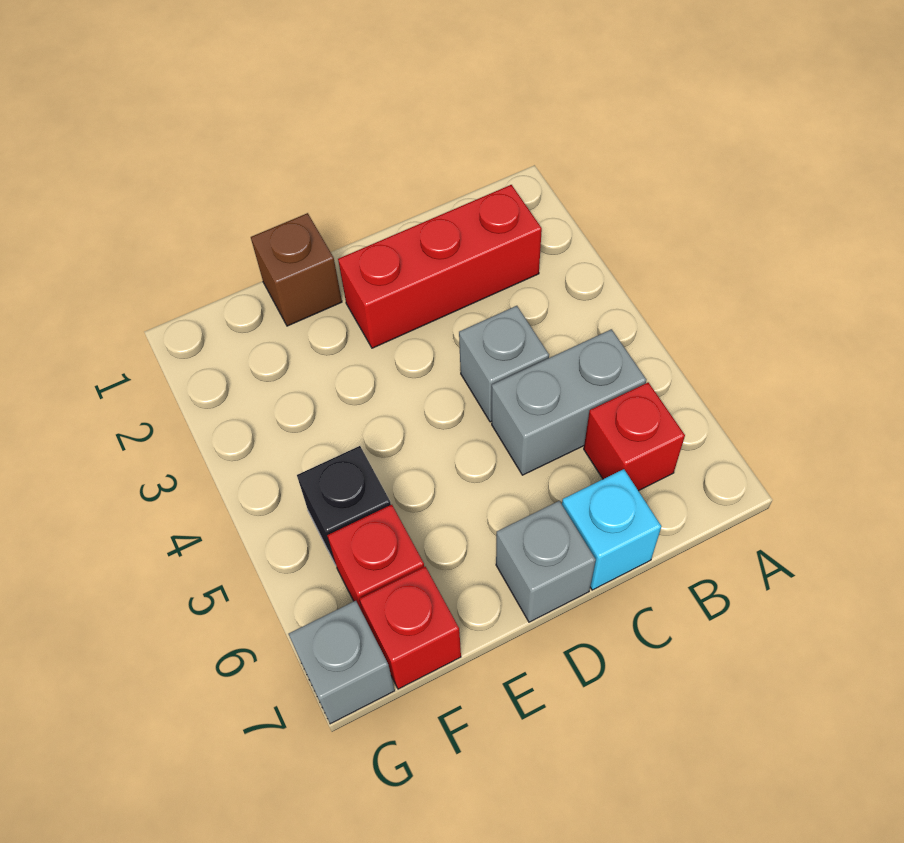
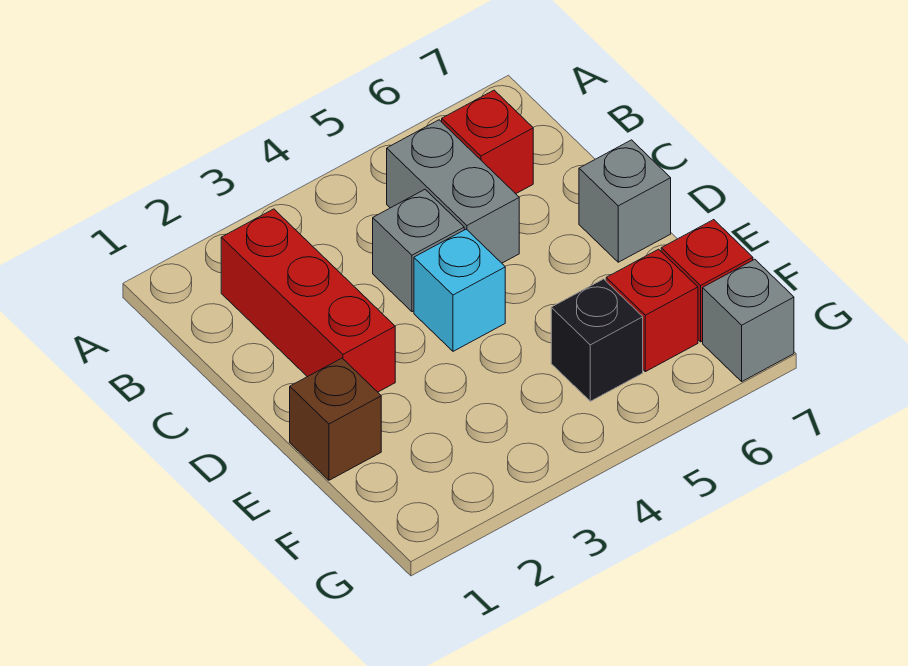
cyan brick C7 level 1 -> cyan brick D4 level 1

